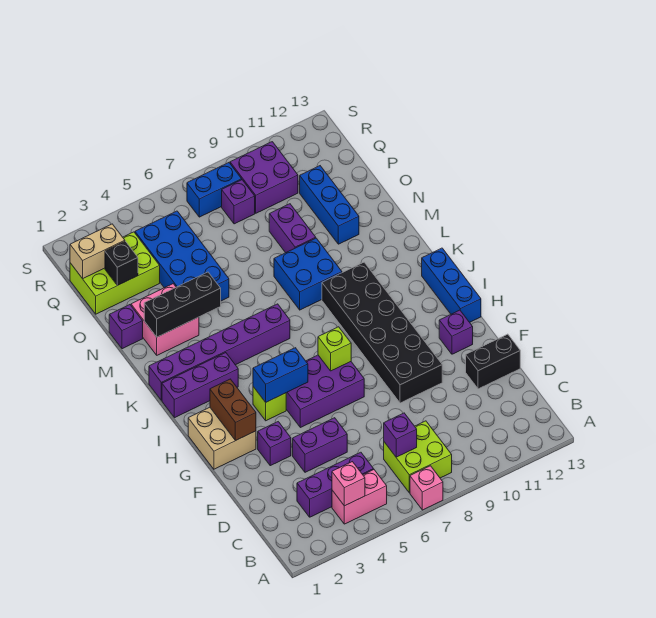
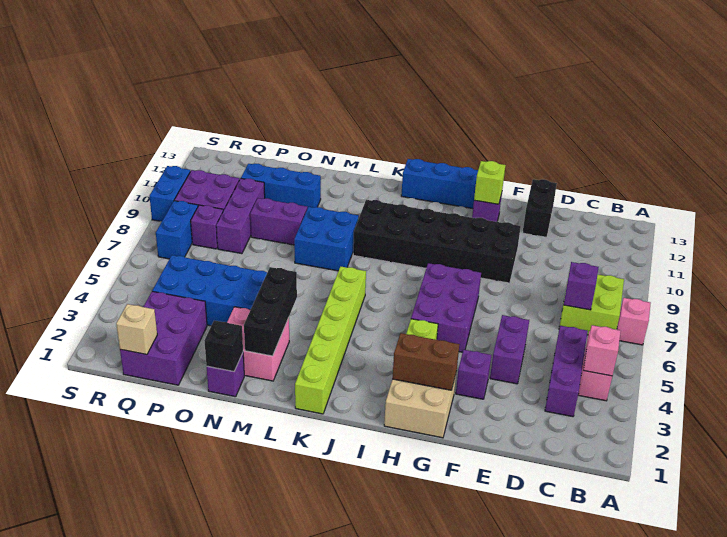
blue brick H4:H5 level 2 -> blue brick S9:S10 level 1
lime brick H7 level 2 -> lime brick G12 level 2
purple brick J1:J3 level 1 -> purple brick P8:P10 level 1
purple brick K1:K6 level 1 -> lime brick K1:K6 level 1
lime brick P1:Q3 level 1 -> purple brick P1:Q3 level 1
black brick P2 level 2 -> black brick N1 level 2
tan brick Q1:Q2 level 2 -> tan brick Q1 level 2

